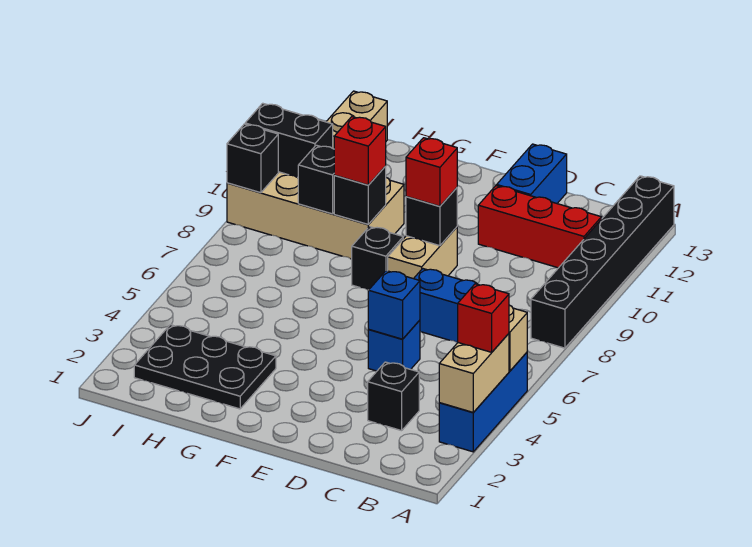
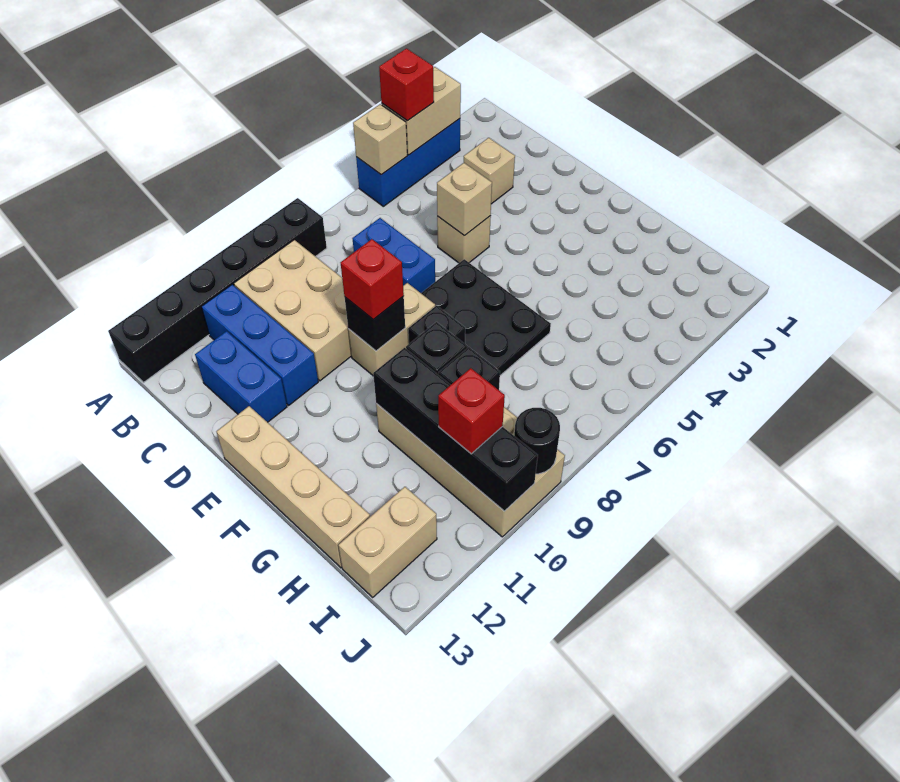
none -> tan brick B9:D10 level 1
red brick B11:D11 level 1 -> blue brick B11:D11 level 1
black brick C3 level 1 -> tan brick C3 level 1
blue brick D5 level 1 -> tan brick D5 level 1
blue brick D5 level 2 -> tan brick D5 level 2
blue brick D12:D13 level 1 -> blue brick C12:D12 level 1
none -> tan brick E13:H13 level 1
black plate G2:I3 level 1 -> black plate E6:G7 level 1
red brick G9 level 3 -> red brick I10 level 3
black brick I10:J10 level 2 -> black brick G10:J10 level 2
black brick J9 level 2 -> black round brick J9 level 2

